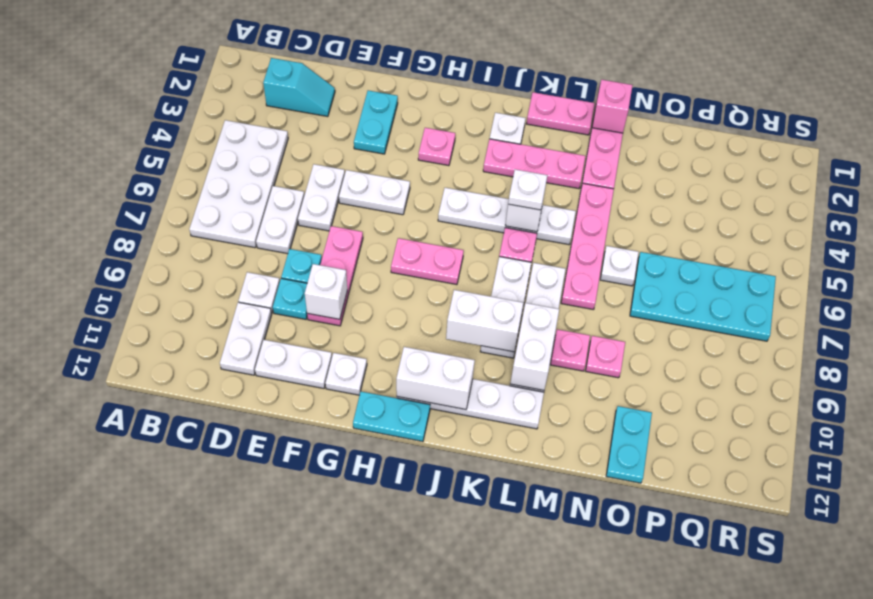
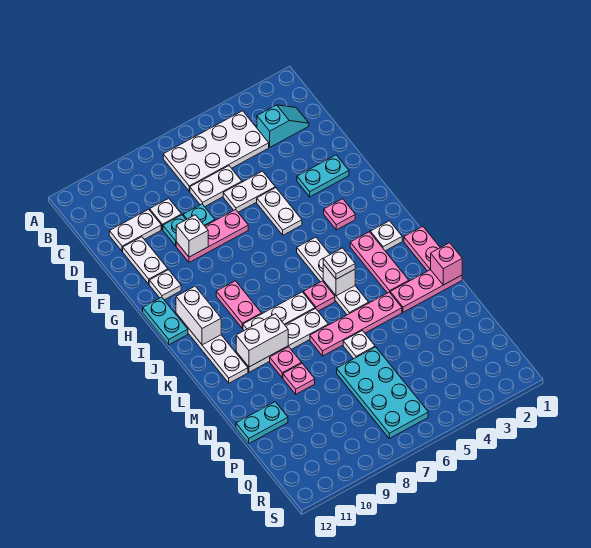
cyan slope C2:D2 level 1 top C -> cyan slope C2:C3 level 1 top 3
pink plate H7:I7 level 1 -> pink plate I9:J9 level 1
white brick J9:K9 level 2 -> none

